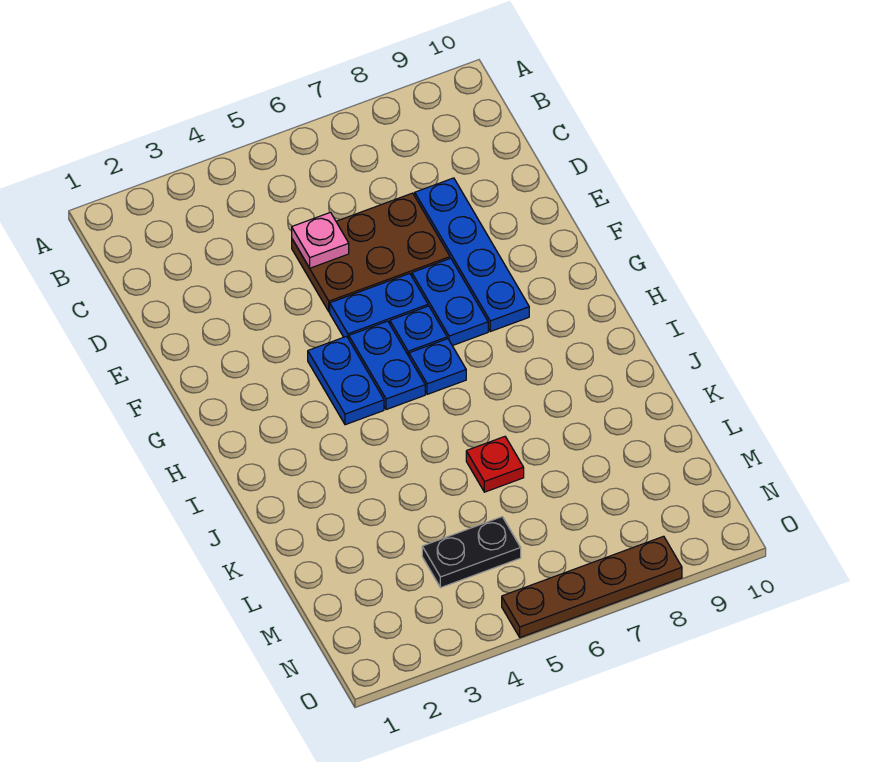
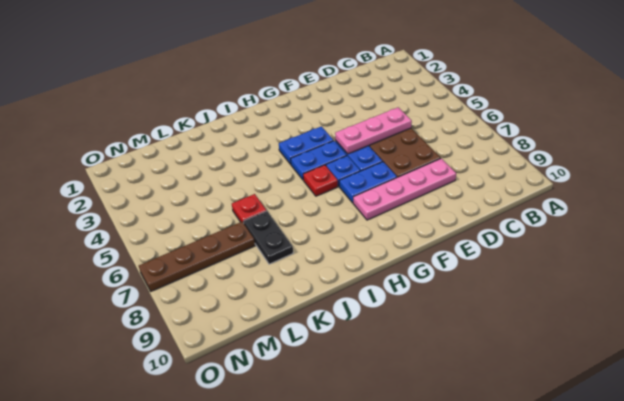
pink plate D5 level 2 -> pink plate D5:F5 level 2
blue plate D8:G8 level 1 -> pink plate D8:G8 level 1
blue plate H6 level 1 -> red plate H6 level 1
black plate M4:M5 level 1 -> black plate K7:K8 level 1
brown plate O5:O8 level 1 -> brown plate L7:O7 level 1

